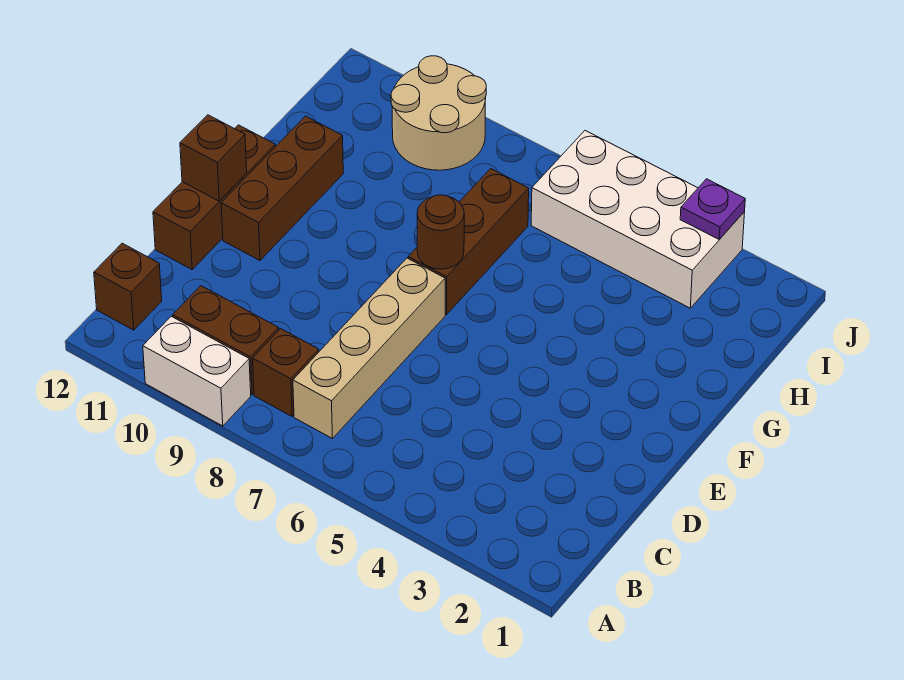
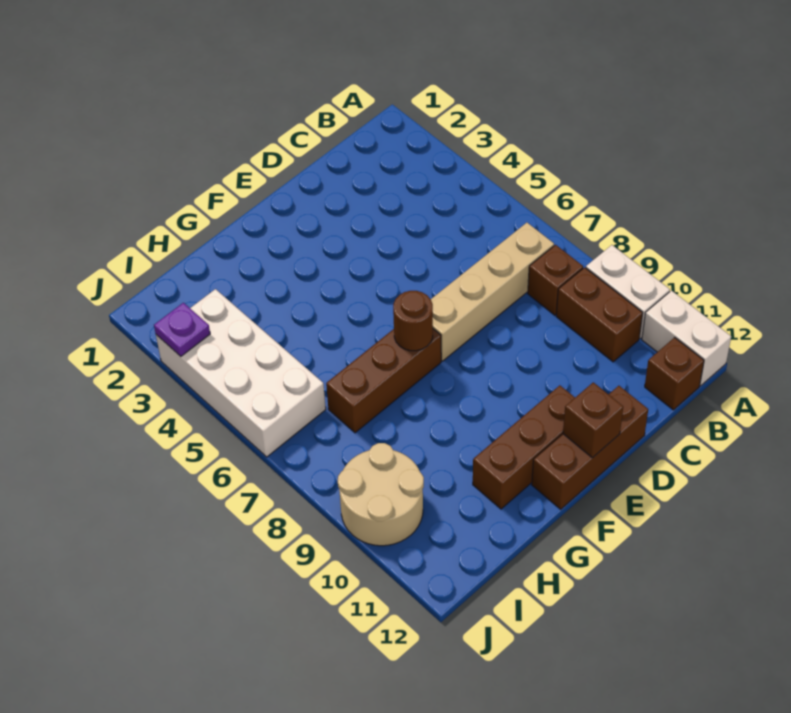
none -> white brick A11:A12 level 1

